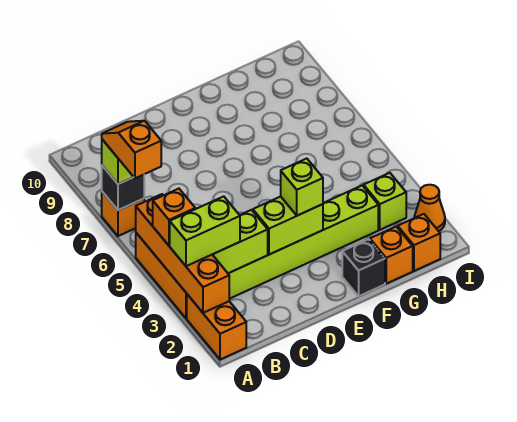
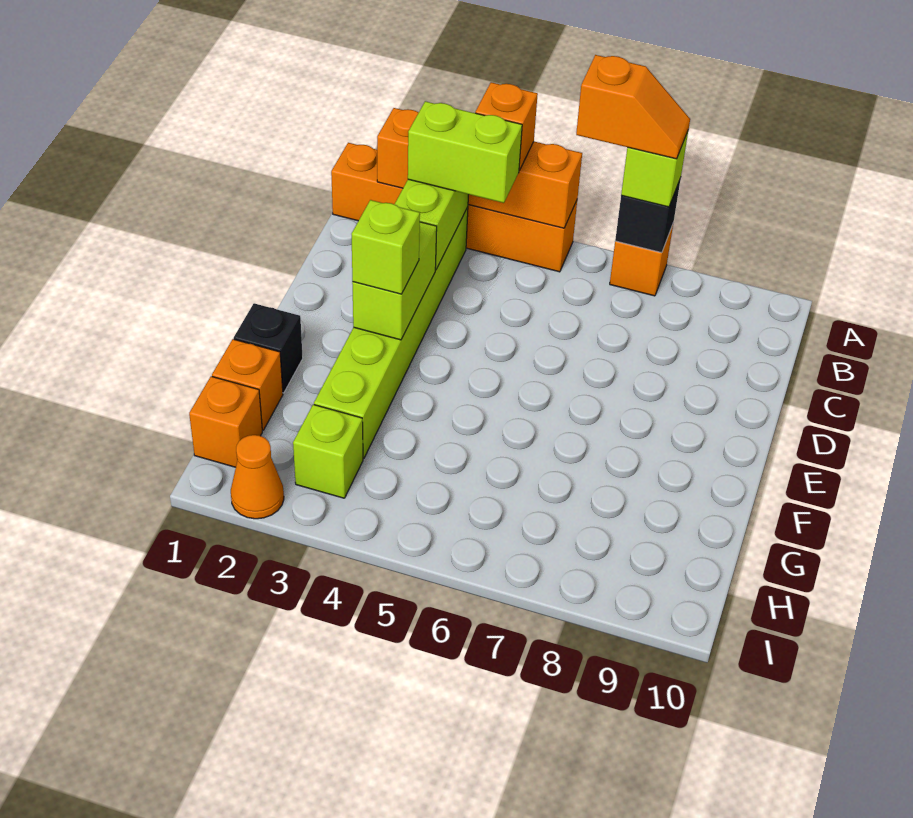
lime brick A3:B3 level 3 -> lime brick B3:B4 level 3

